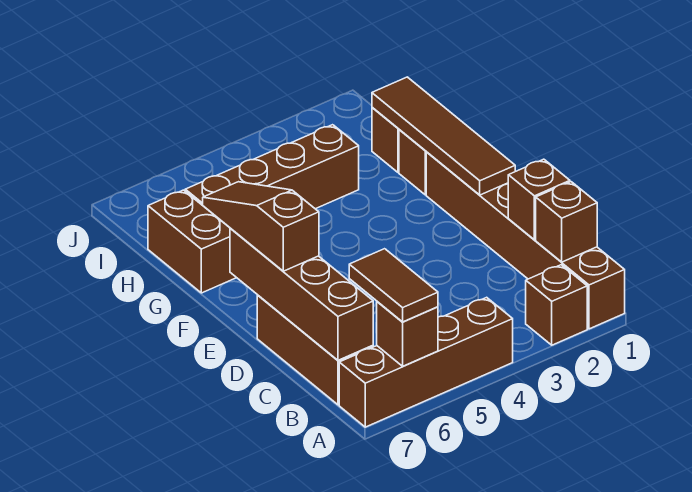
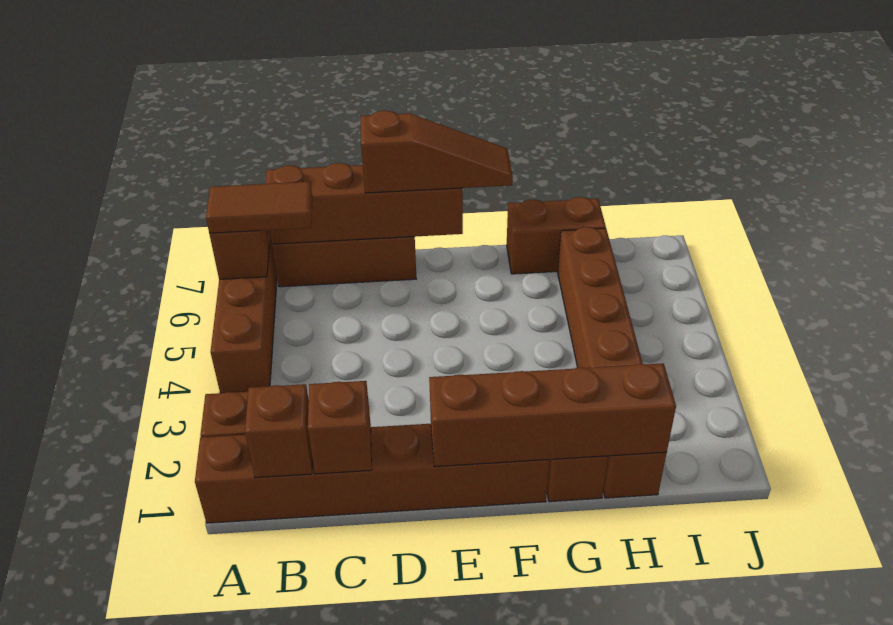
brown tile E1:H1 level 2 -> brown brick E1:H1 level 2

